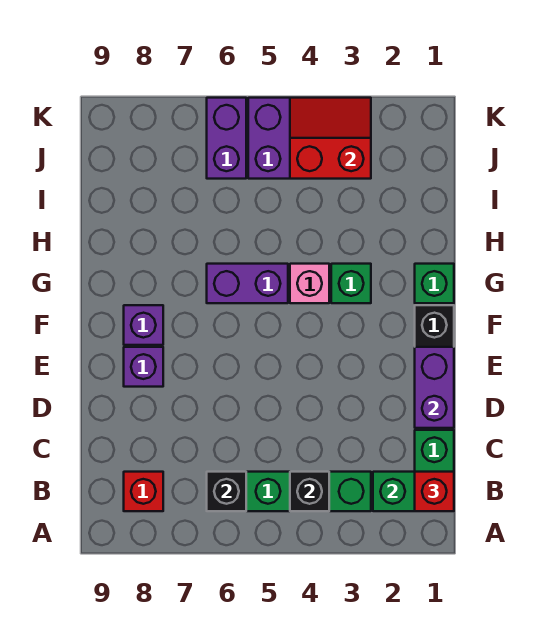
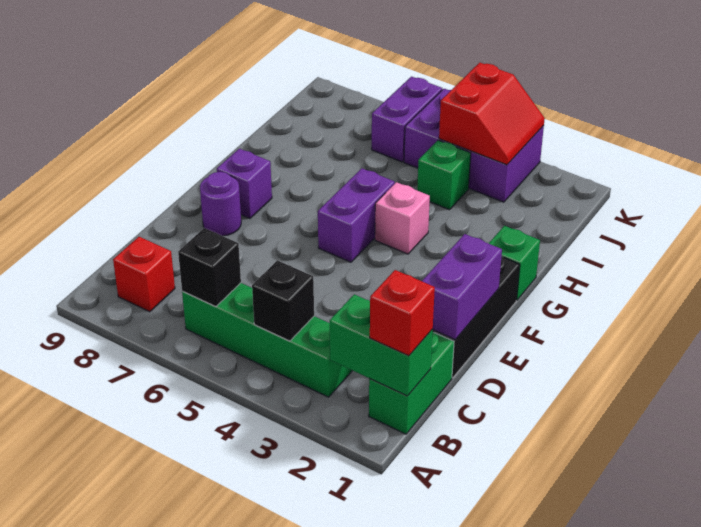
purple brick E8 level 1 -> purple round brick E8 level 1
green brick G3 level 1 -> green brick I4 level 1
purple brick G5:G6 level 1 -> purple brick F5:G5 level 1
red slope J3:K4 level 2 top J -> red slope J3:K4 level 2 top 4

